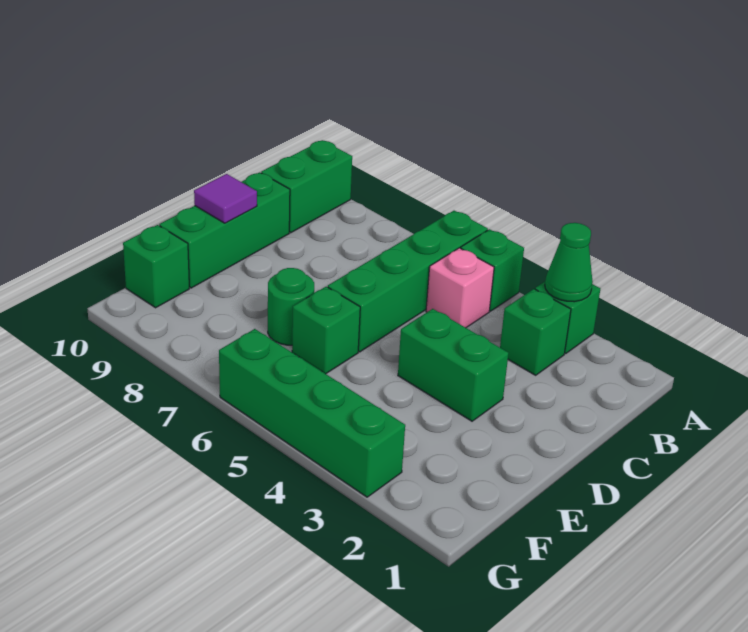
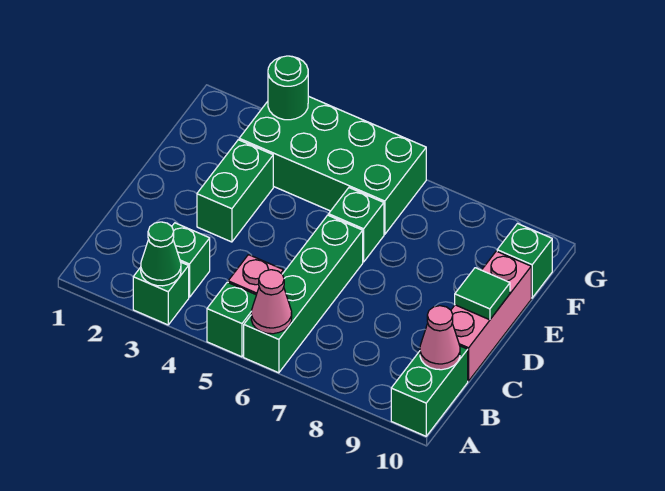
none -> pink cone A6 level 2
none -> pink cone B10 level 2
green brick C10:E10 level 1 -> pink brick C10:E10 level 1
green brick D3:D4 level 1 -> green brick D3:E3 level 1
purple tile D10 level 2 -> green tile D10 level 2
green round brick E7 level 1 -> green round brick G3 level 2
green brick G3:G6 level 1 -> green brick F3:G6 level 1

